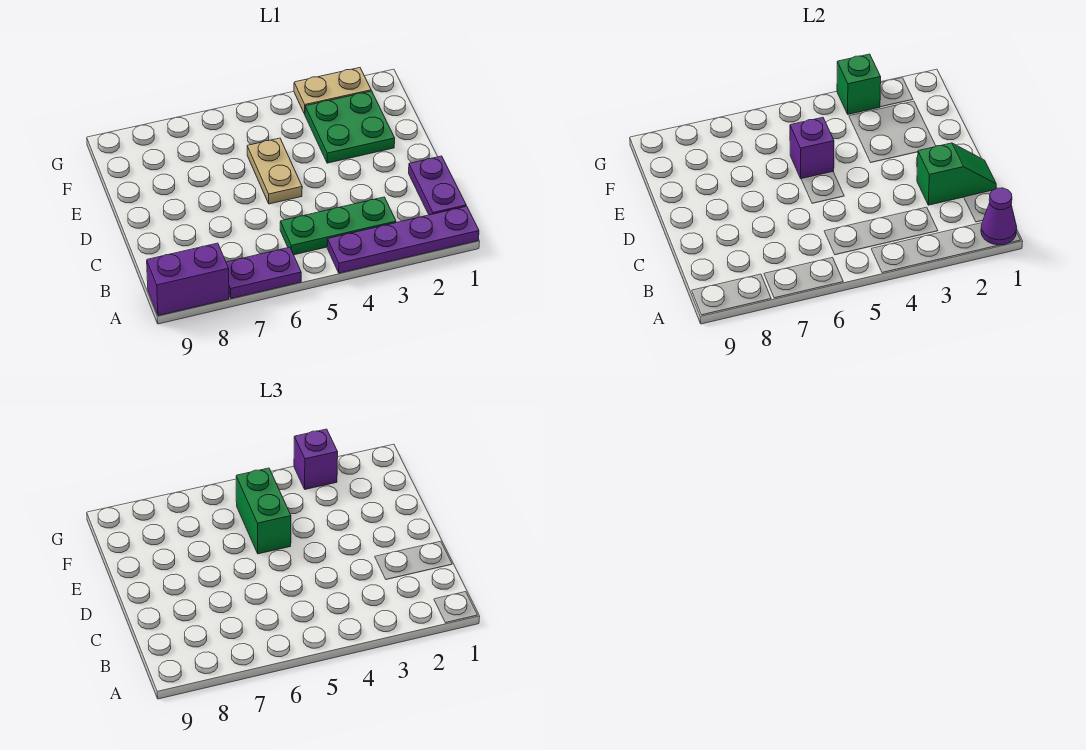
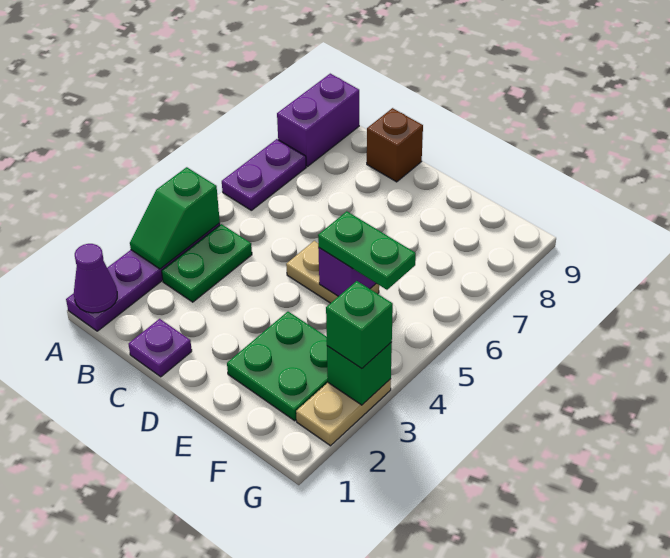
purple plate B1:C1 level 1 -> purple plate C1 level 1
green plate B3:B5 level 1 -> green plate B3:B4 level 1
green slope C1:C2 level 2 top 2 -> green slope A3:A4 level 2 top 4
none -> brown brick C9 level 1
green brick E5:F5 level 3 -> green plate E5:F5 level 3
purple brick G3 level 3 -> green brick G3 level 3

